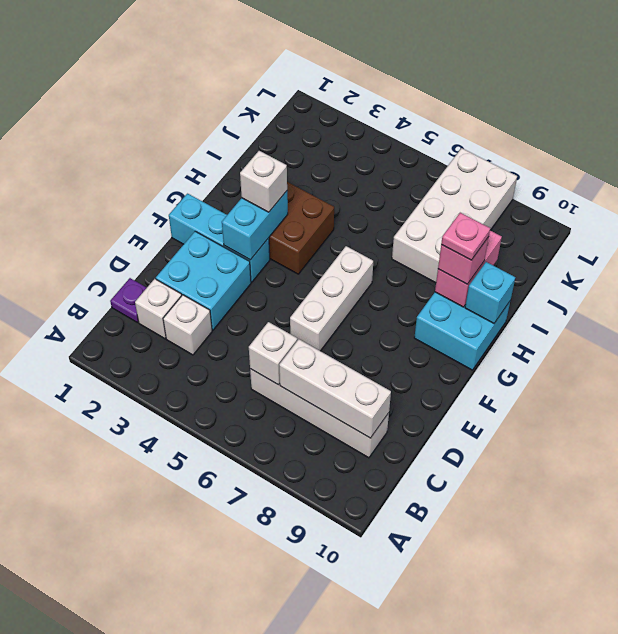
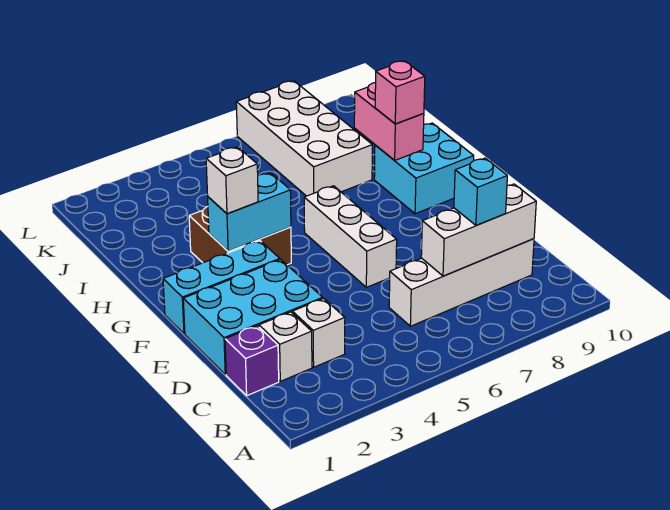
purple plate C1 level 1 -> purple brick C1 level 1
white brick C6 level 2 -> none
cyan brick D2:E3 level 1 -> cyan brick D1:E3 level 1
cyan brick F3:G3 level 2 -> cyan brick G3:G4 level 2
pink plate H9 level 4 -> none
cyan brick H10 level 2 -> cyan brick C8 level 3

